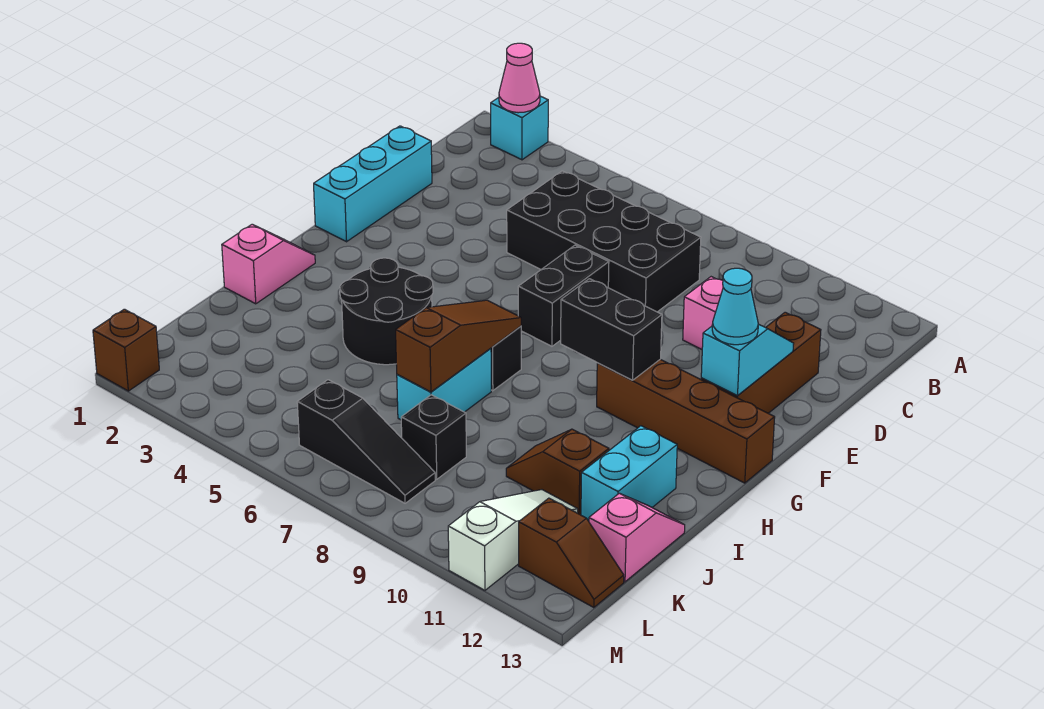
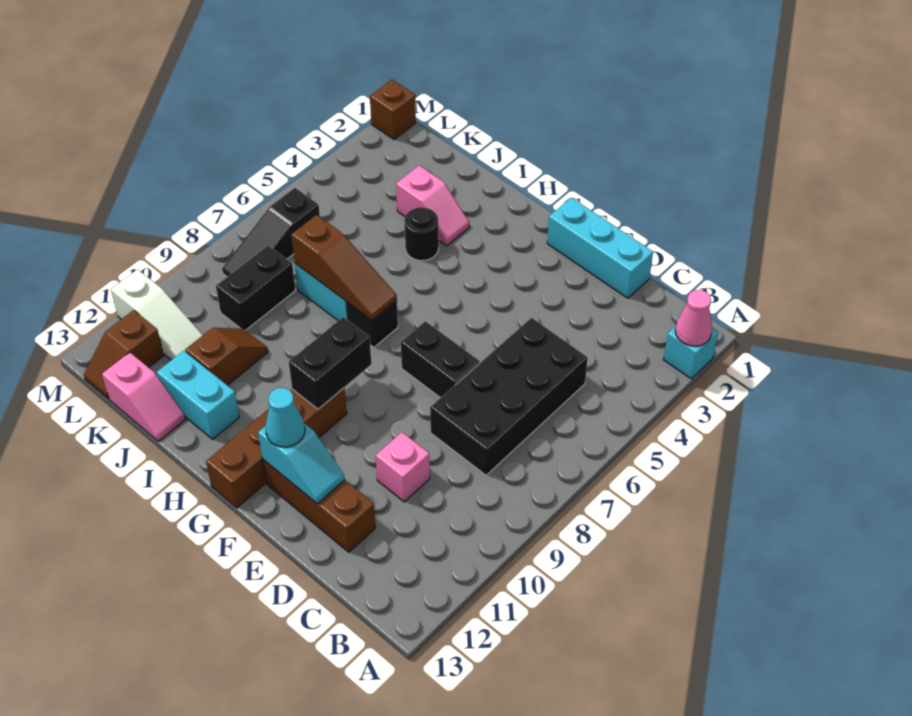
pink slope H1:I1 level 1 top I -> pink slope I3:J3 level 1 top J
black round brick H4:I5 level 1 -> black round brick I4 level 1
black brick K8 level 1 -> black brick K8:K9 level 1

